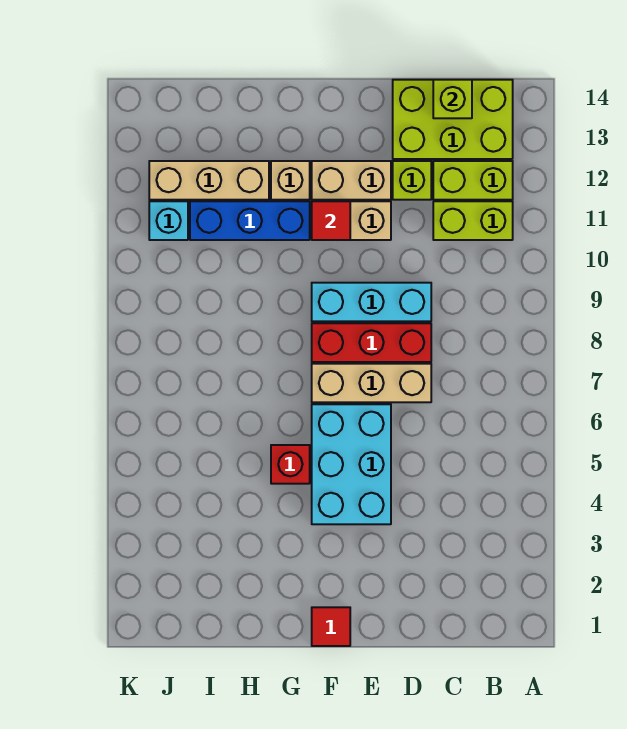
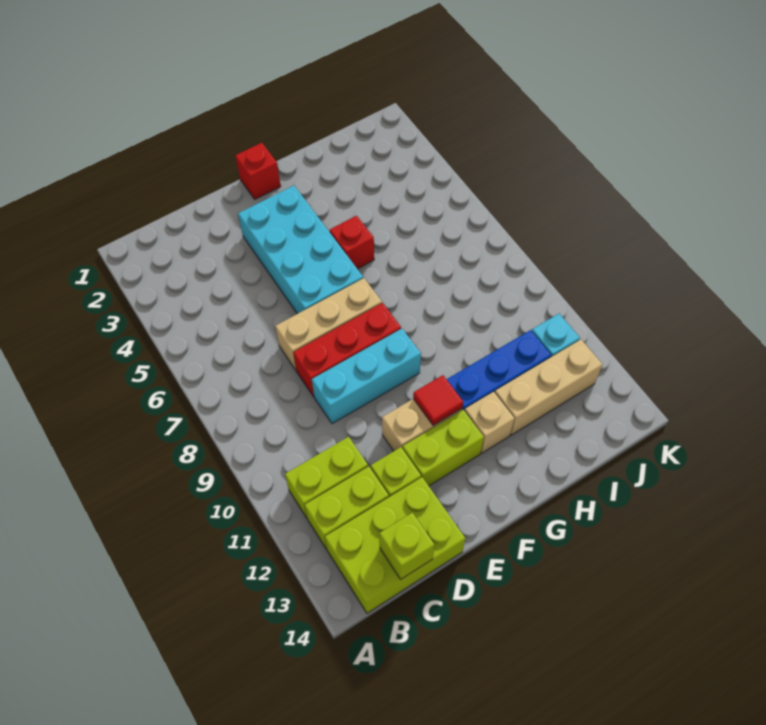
cyan brick E4:F6 level 1 -> cyan brick E3:F6 level 1
tan brick E12:F12 level 1 -> lime brick E12:F12 level 1
red tile F1 level 1 -> red brick F1 level 1

